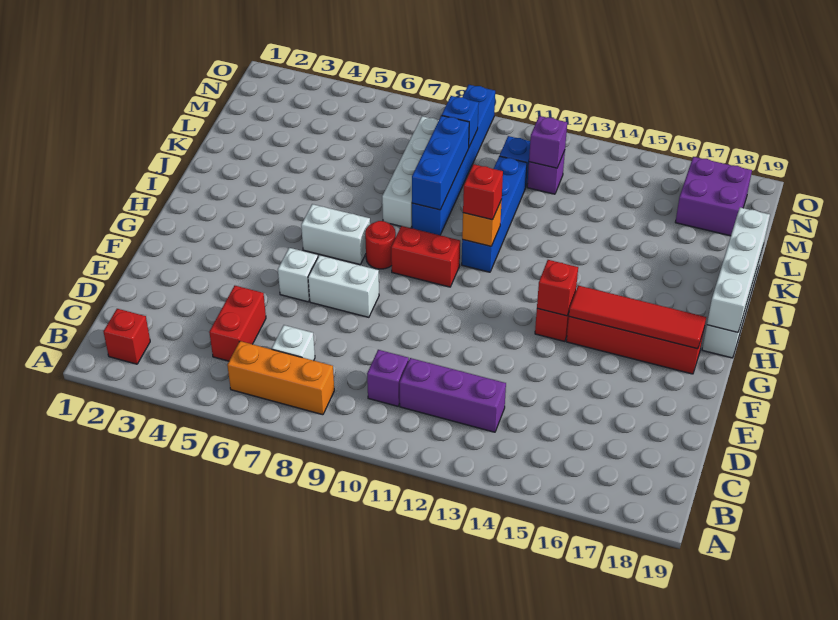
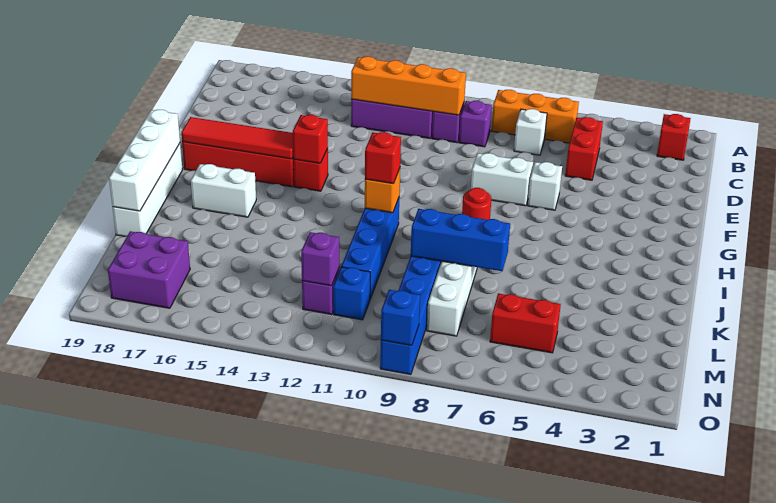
none -> purple brick C9 level 1
none -> orange brick C10:C13 level 2
white brick H6:H7 level 1 -> white brick I16:I17 level 1
red brick H9:H10 level 1 -> red brick M5:M6 level 1
blue brick J9:L9 level 2 -> blue brick K7:K9 level 2
blue brick M9 level 2 -> blue brick O9 level 2

